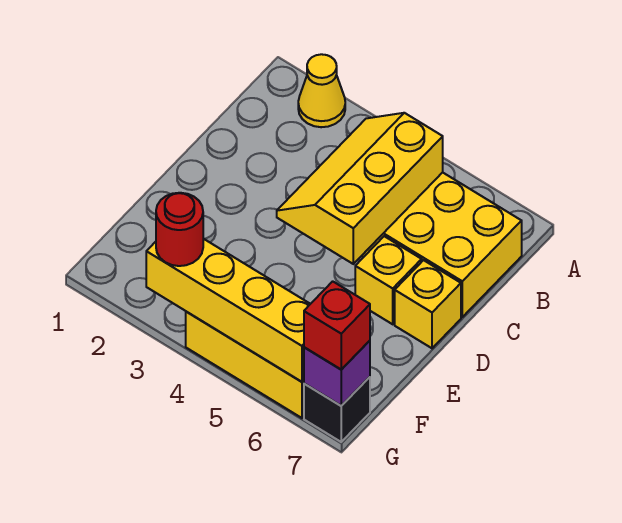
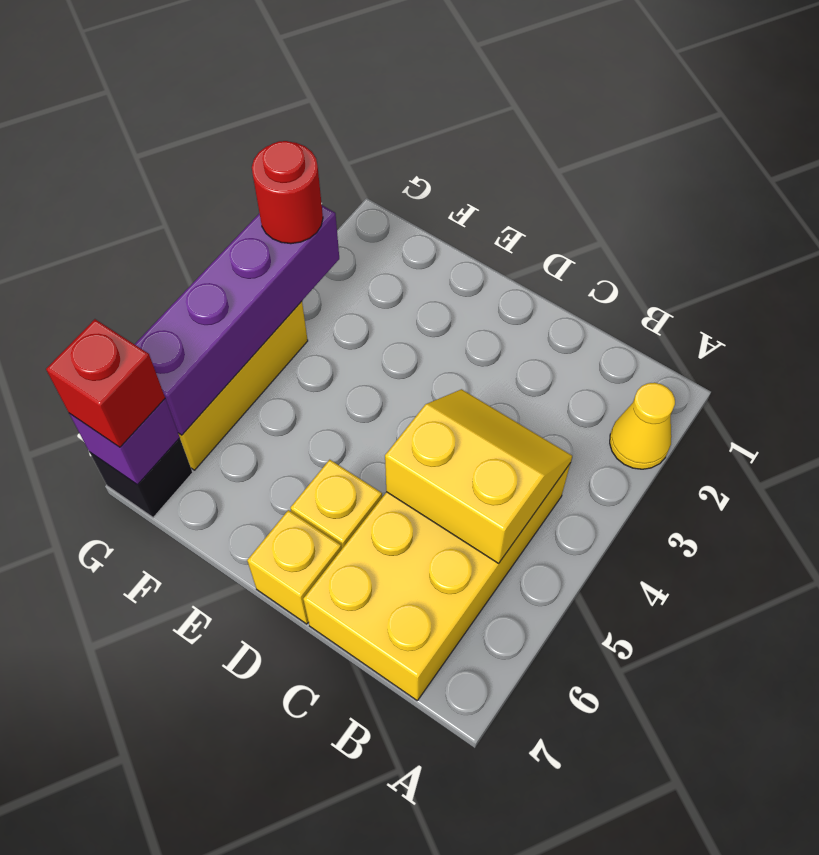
yellow slope B4:D5 level 2 top 5 -> yellow slope B4:C5 level 2 top 5
yellow brick G3:G6 level 2 -> purple brick G3:G6 level 2

